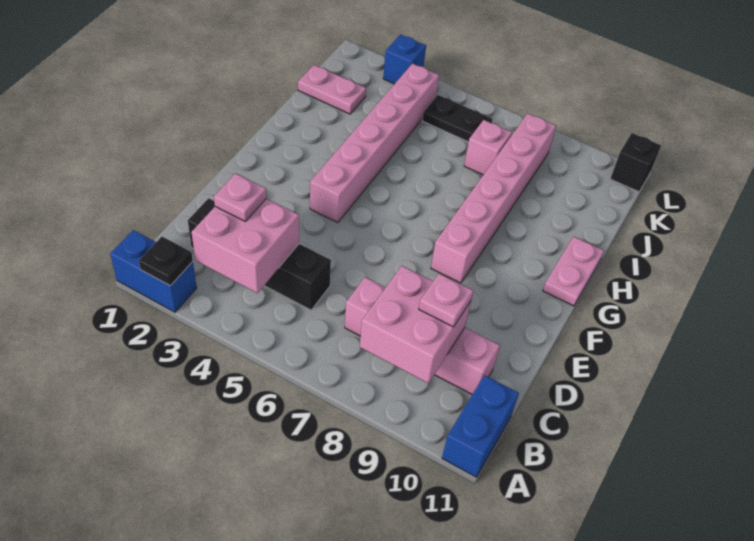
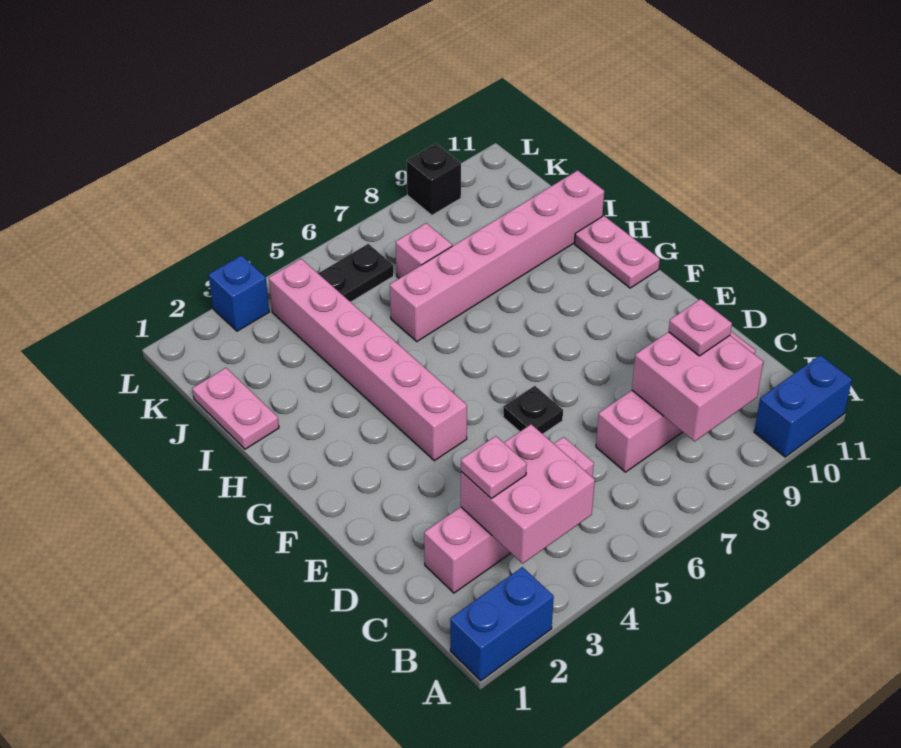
black plate A2 level 2 -> black plate E6 level 1
blue brick A11:B11 level 1 -> blue brick A10:A11 level 1
black brick C2:C5 level 1 -> pink brick C2:C5 level 1
pink brick F8:K8 level 1 -> pink brick I6:I11 level 1
pink plate J1:J2 level 1 -> pink plate I1:J1 level 1
black brick L11 level 1 -> black brick L9 level 1

